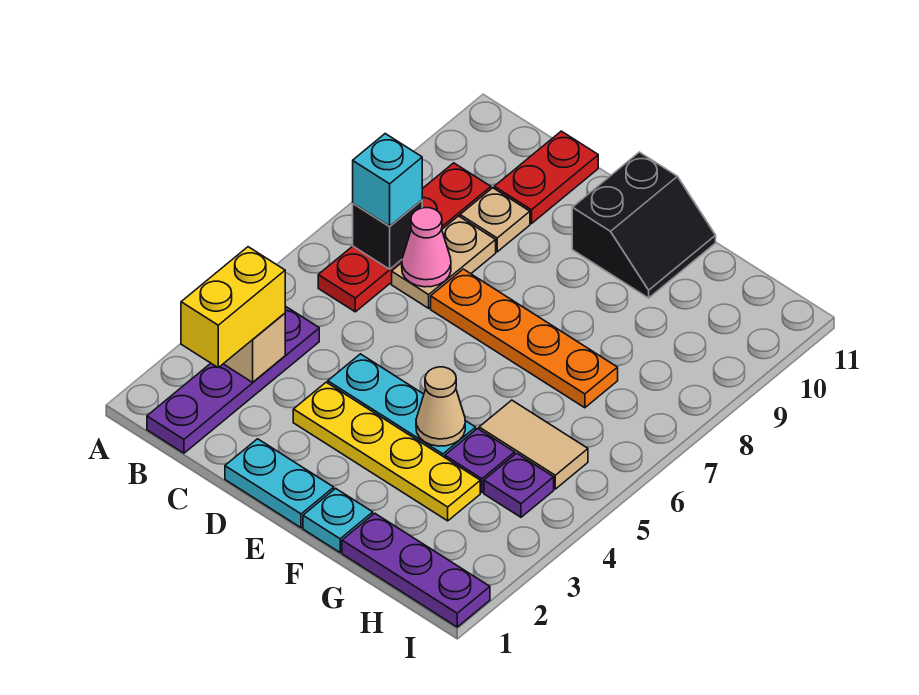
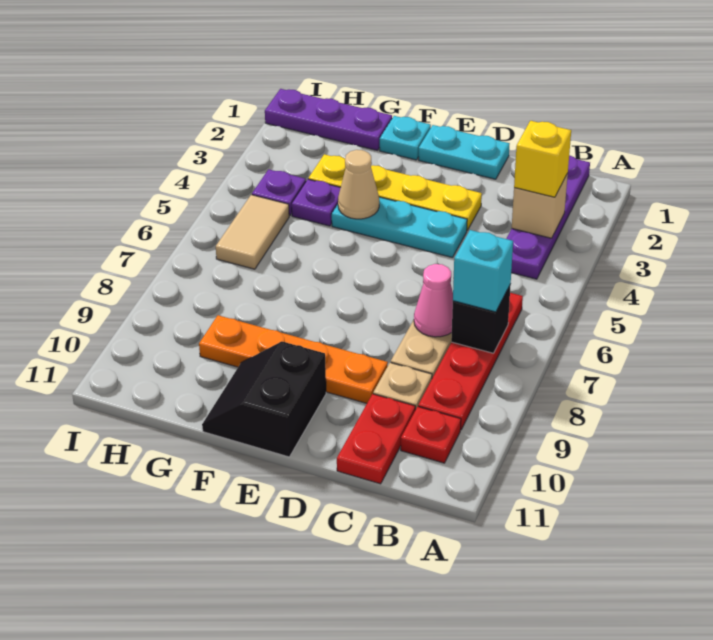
yellow brick B2:B3 level 3 -> yellow brick B3 level 3
none -> red plate B10 level 1
orange plate D7:G7 level 1 -> orange plate D9:G9 level 1
tan tile G5:H5 level 1 -> tan tile H5:H6 level 1

